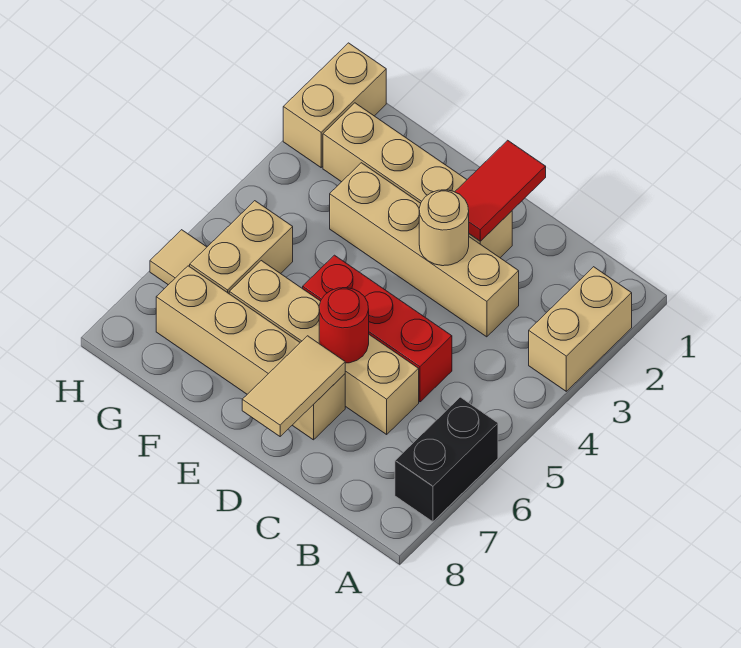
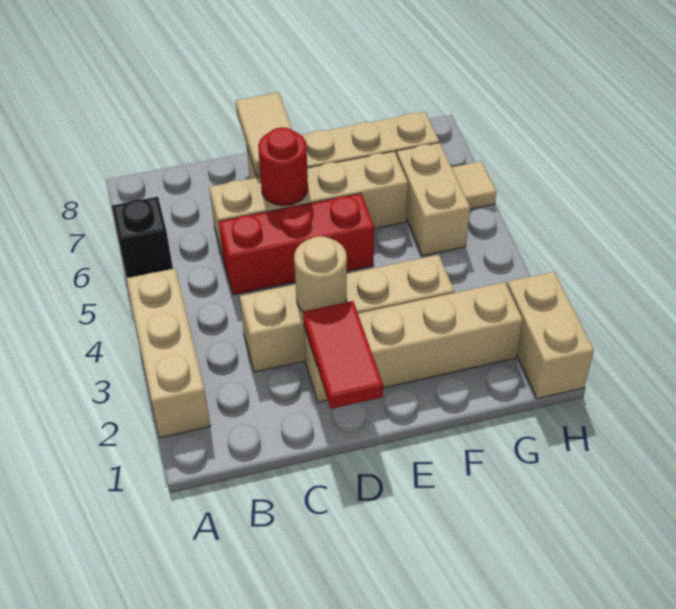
tan brick A2:A3 level 1 -> tan brick A2:A4 level 1
black brick A6:A7 level 1 -> black brick A6 level 1

